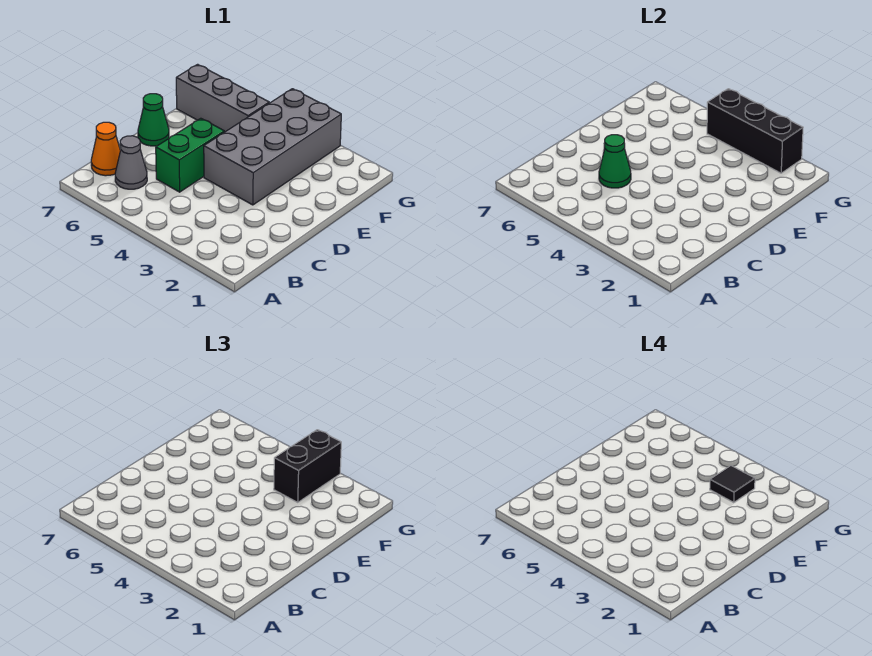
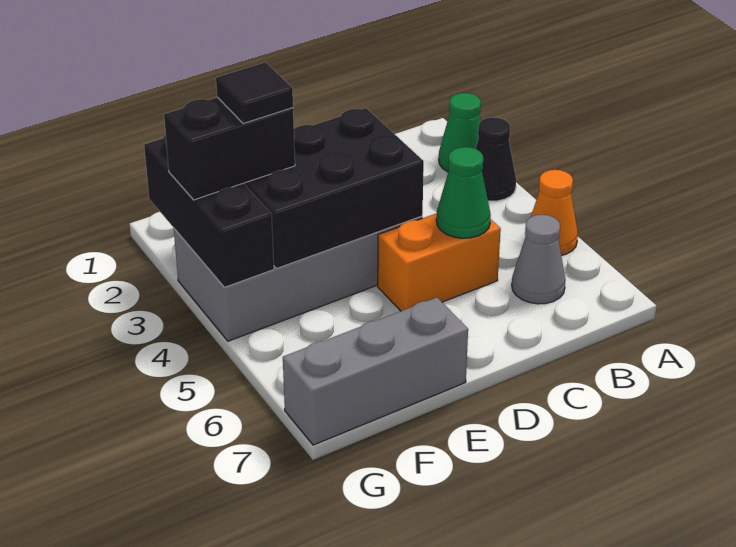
none -> black cone A3 level 1
orange cone B7 level 1 -> orange cone A5 level 1
green brick C5:D5 level 1 -> orange brick C5:D5 level 1
none -> black brick D3:F4 level 2
green cone D7 level 1 -> green cone A2 level 1
grey brick F5:F7 level 1 -> grey brick E7:G7 level 1

